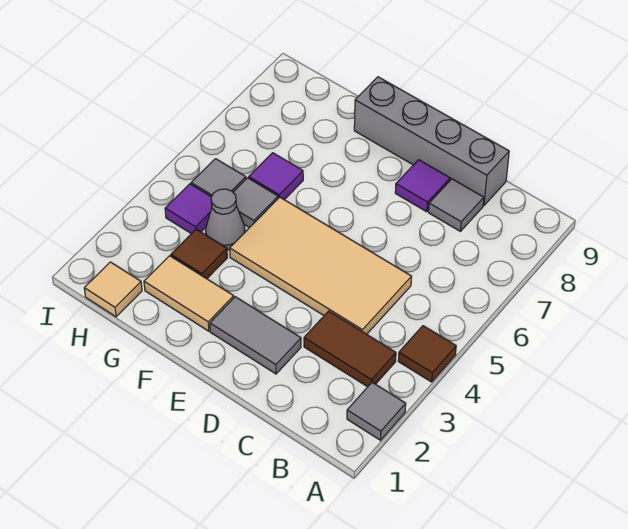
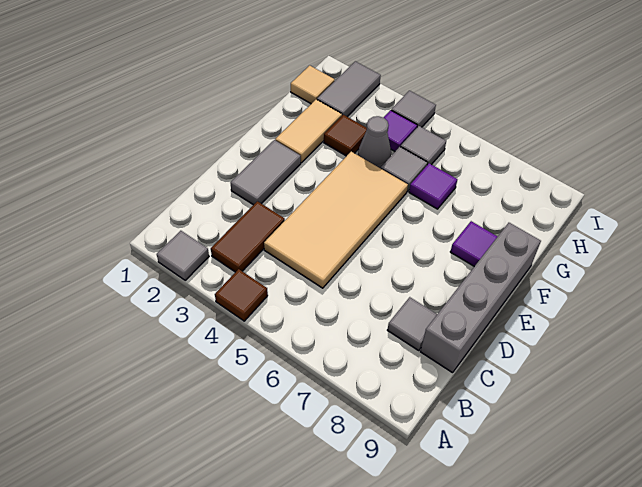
purple tile D8 level 1 -> purple tile F8 level 1
none -> grey tile H2:I2 level 1
none -> grey tile I4 level 1

